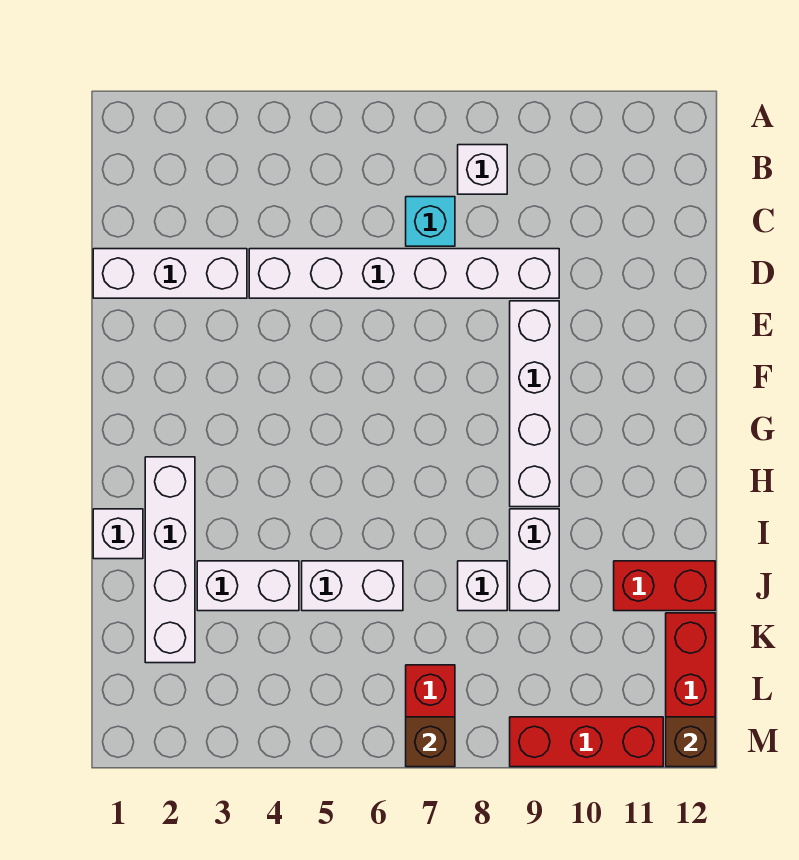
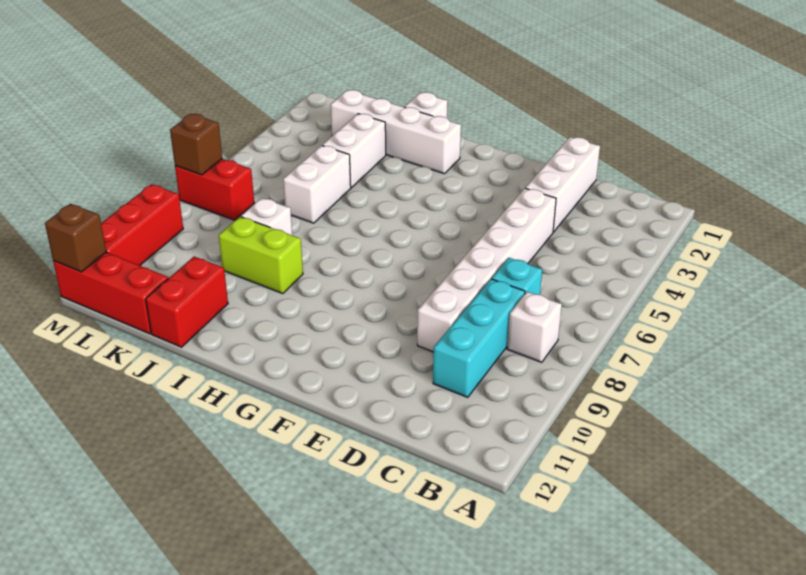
none -> cyan brick C8:C10 level 1
white brick E9:H9 level 1 -> none
white brick I9:J9 level 1 -> lime brick I9:J9 level 1

